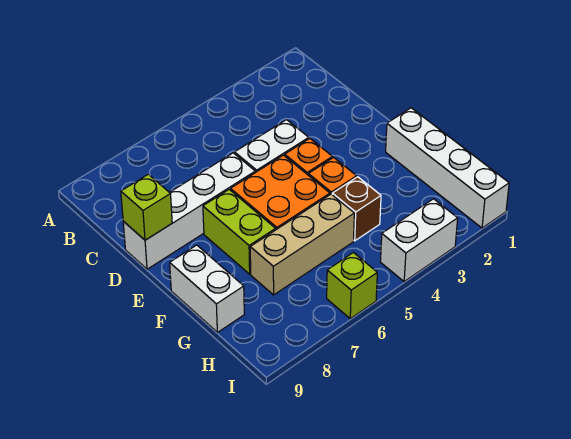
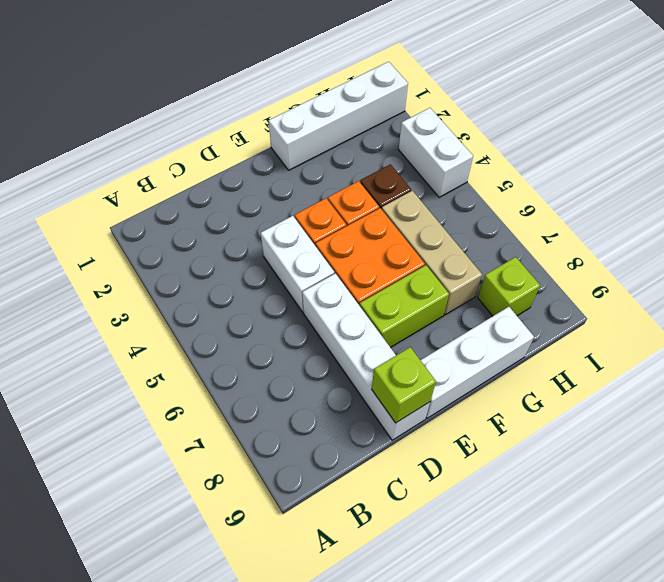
white brick F9:G9 level 1 -> white brick E9:G9 level 1
lime brick I6 level 1 -> lime brick H8 level 1

